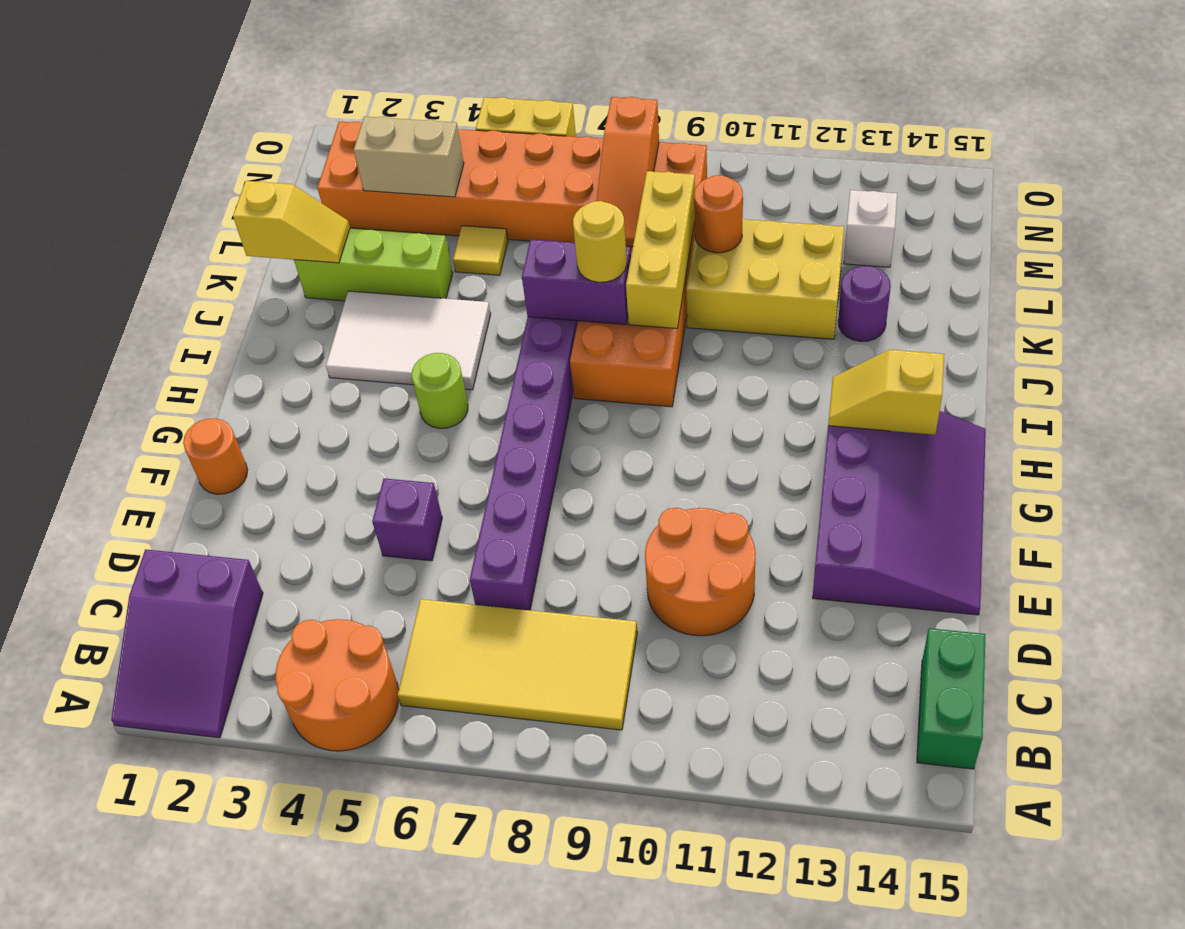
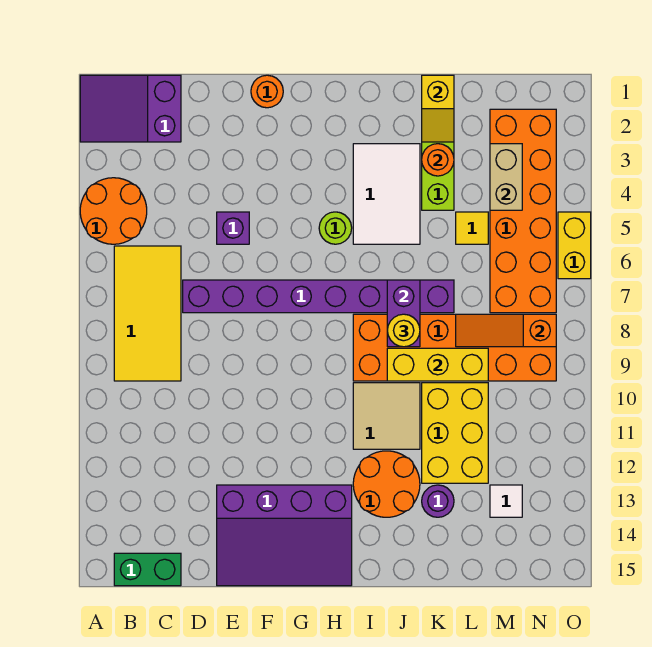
orange round brick D10:E11 level 1 -> orange round brick I12:J13 level 1
yellow slope H13:H14 level 2 top 14 -> none
none -> tan tile I10:J11 level 1
orange round brick L10 level 2 -> orange round brick K3 level 2
white brick M13 level 1 -> white tile M13 level 1

